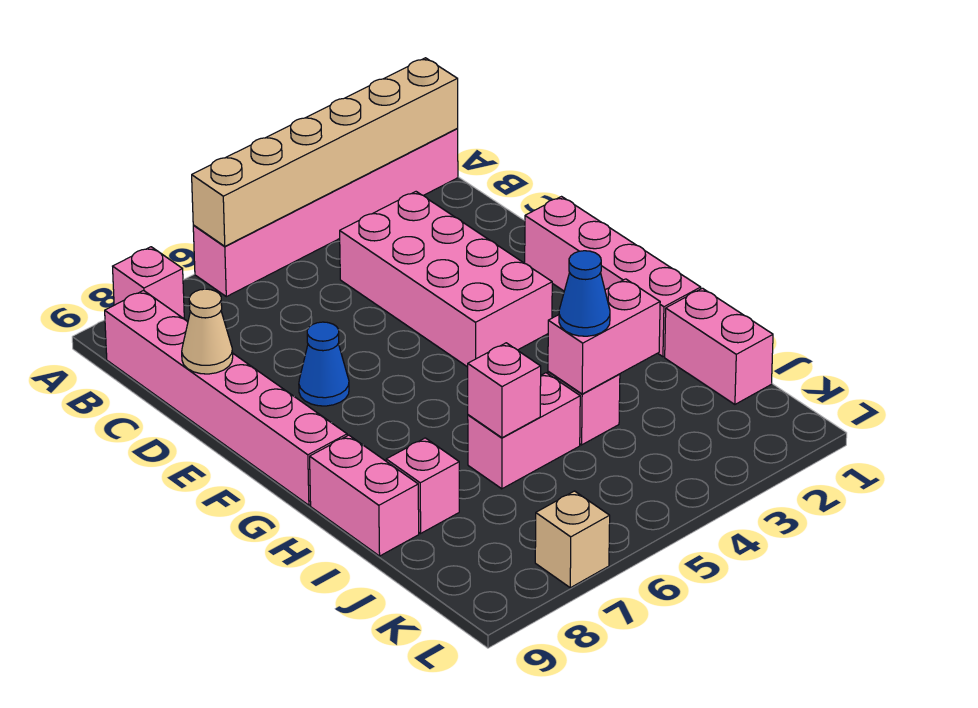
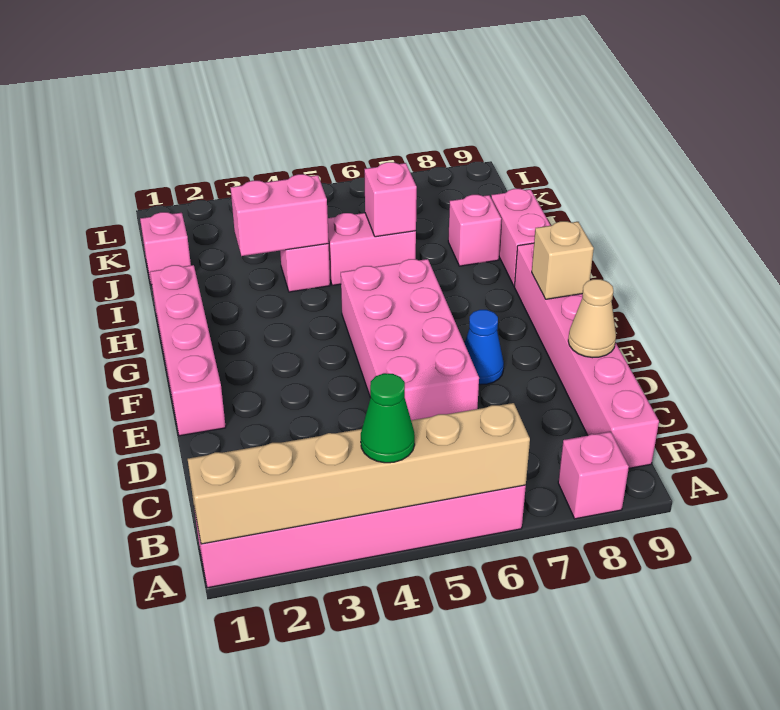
none -> green cone A4 level 3
pink brick C3:F4 level 1 -> pink brick D5:G6 level 1
pink brick I1:J1 level 1 -> pink brick J1 level 1
blue cone I4 level 3 -> none
tan brick L7 level 1 -> tan brick F9 level 2

